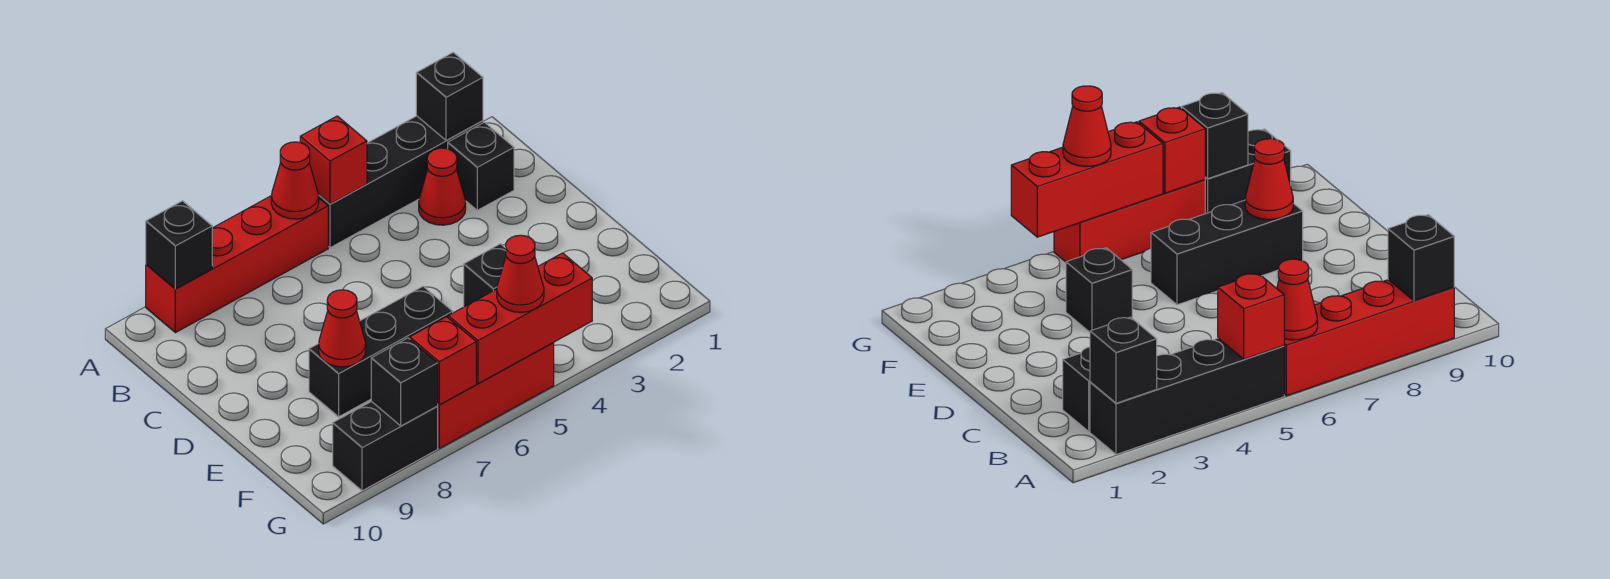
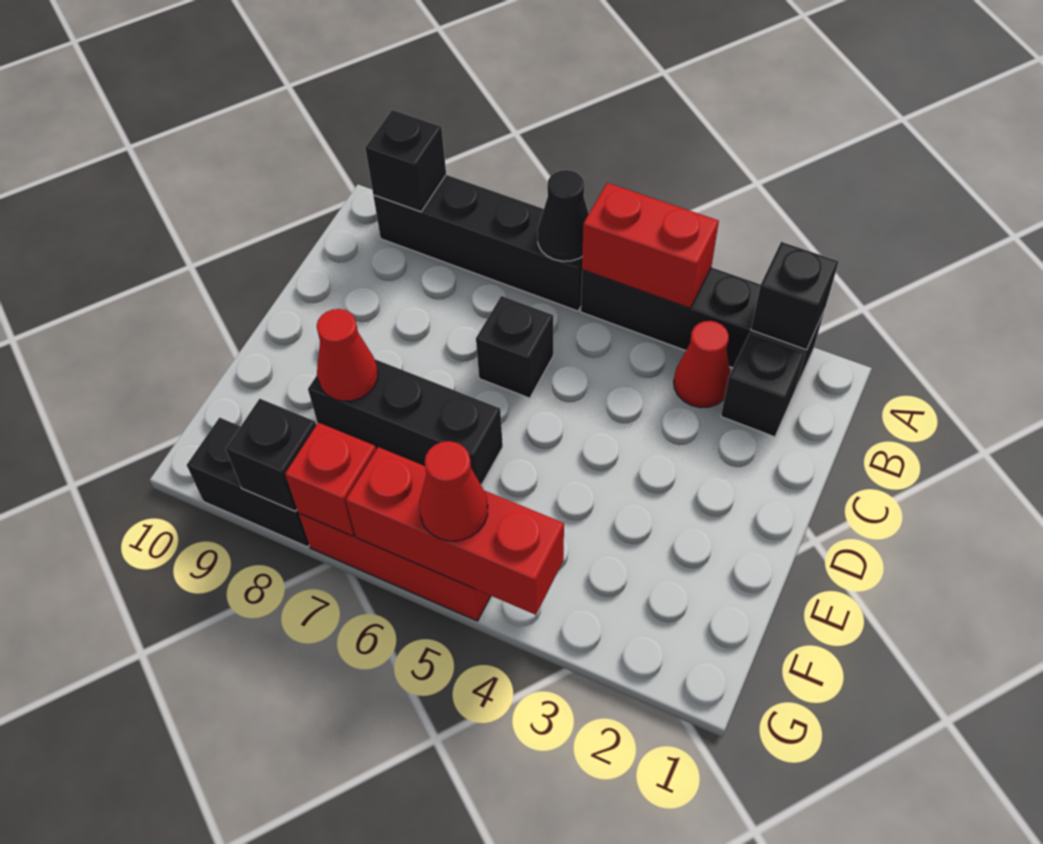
red brick A5 level 2 -> red brick A4:A5 level 2
red brick A6:A9 level 1 -> black brick A6:A9 level 1
red cone A6 level 2 -> black cone A6 level 2
black brick E4 level 1 -> black brick C6 level 1

